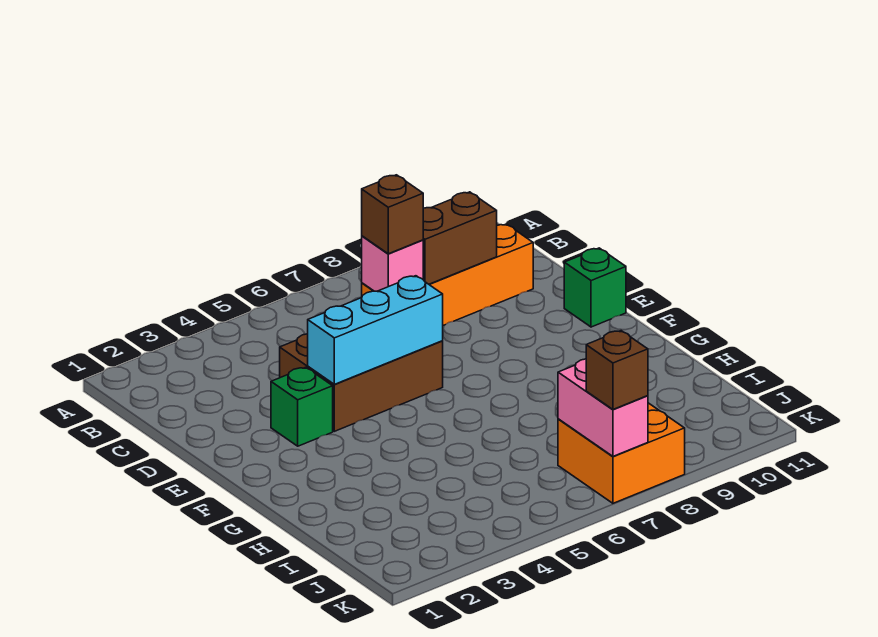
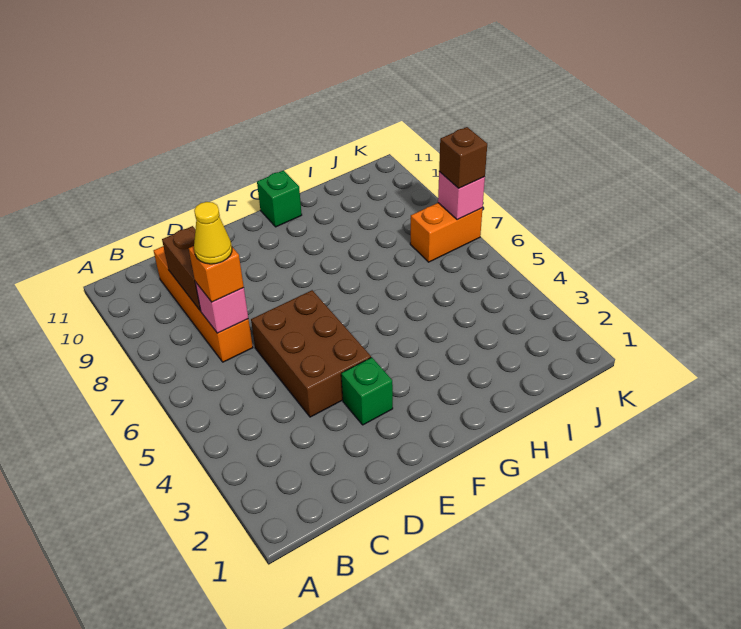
brown brick C7 level 3 -> orange brick C7 level 3
none -> yellow cone C7 level 4
cyan brick E4:E6 level 2 -> none
green brick E11 level 1 -> green brick G11 level 1
orange brick J7:K8 level 1 -> orange brick J7:K7 level 1
pink brick J7:K7 level 2 -> pink brick K7 level 2

